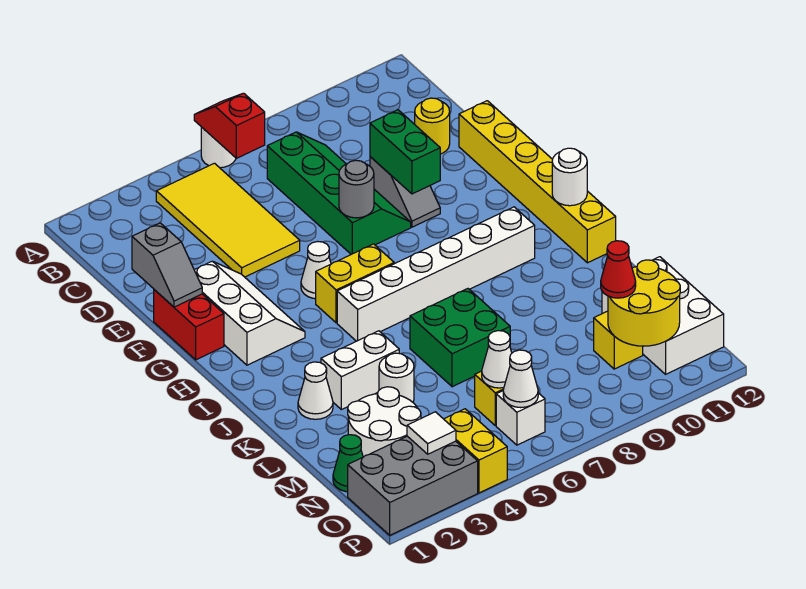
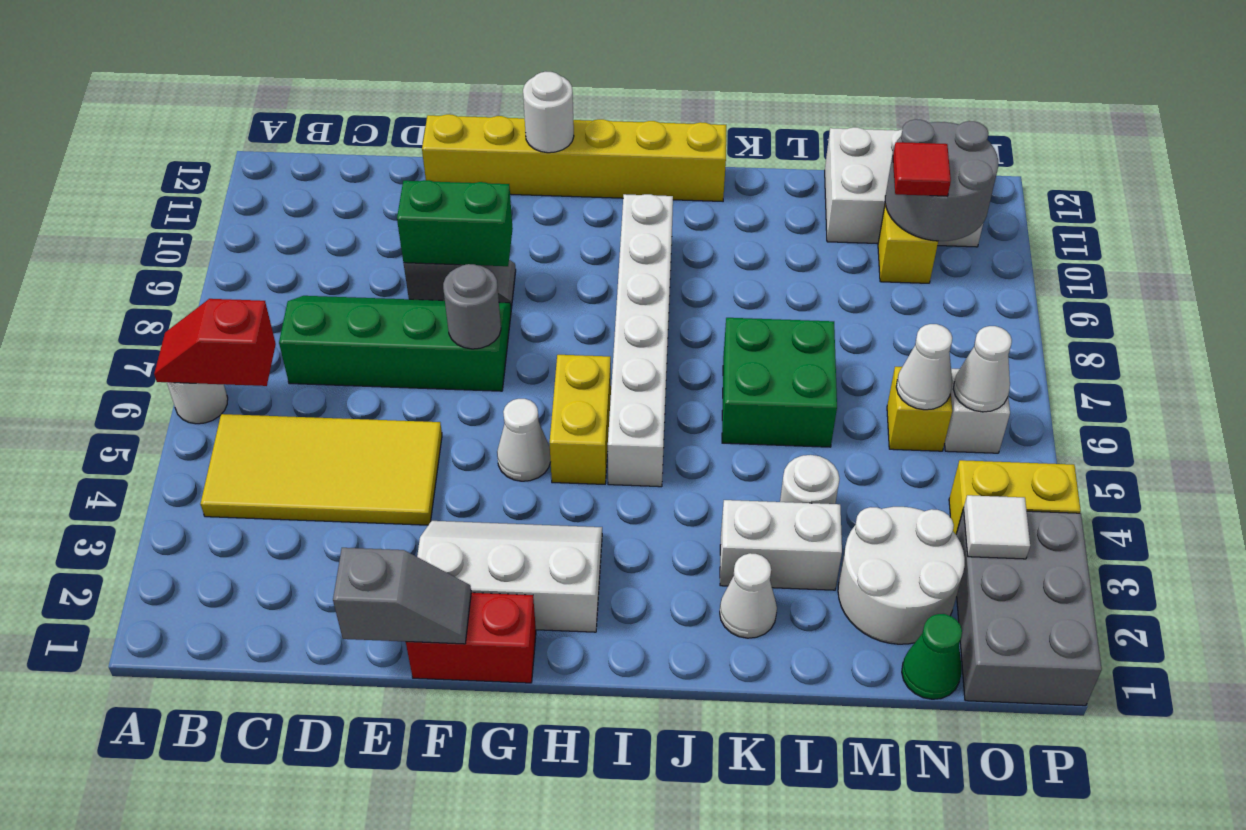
yellow round brick D11 level 1 -> none
white round brick I12 level 2 -> white round brick G12 level 2
white brick K3:K4 level 1 -> white brick K3:L3 level 1
yellow round brick N10:O11 level 2 -> grey round brick N10:O11 level 2
red cone N10 level 3 -> red tile N10 level 3

